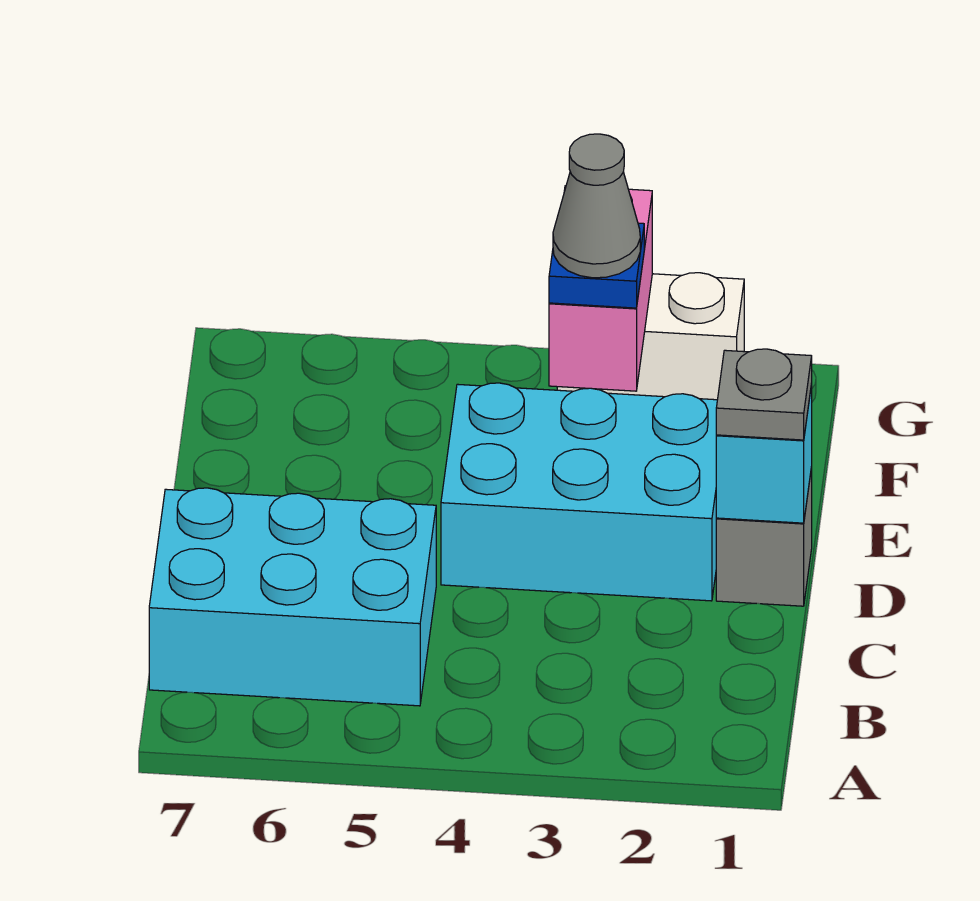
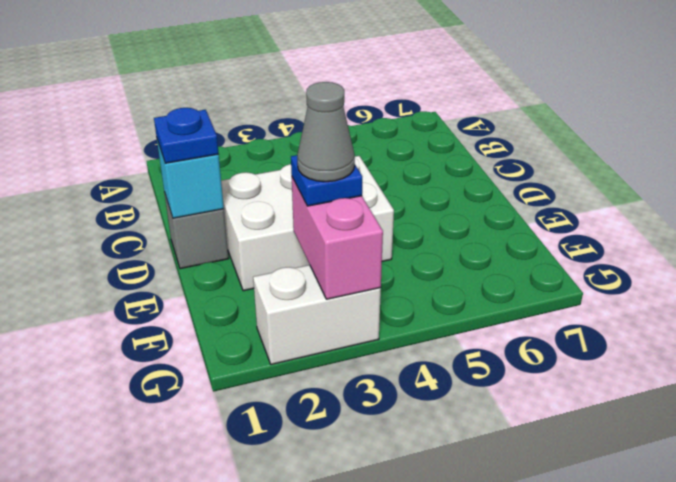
cyan brick B5:C7 level 1 -> none
grey plate D1 level 3 -> blue plate D1 level 3
cyan brick D2:E4 level 1 -> white brick D2:E4 level 1

